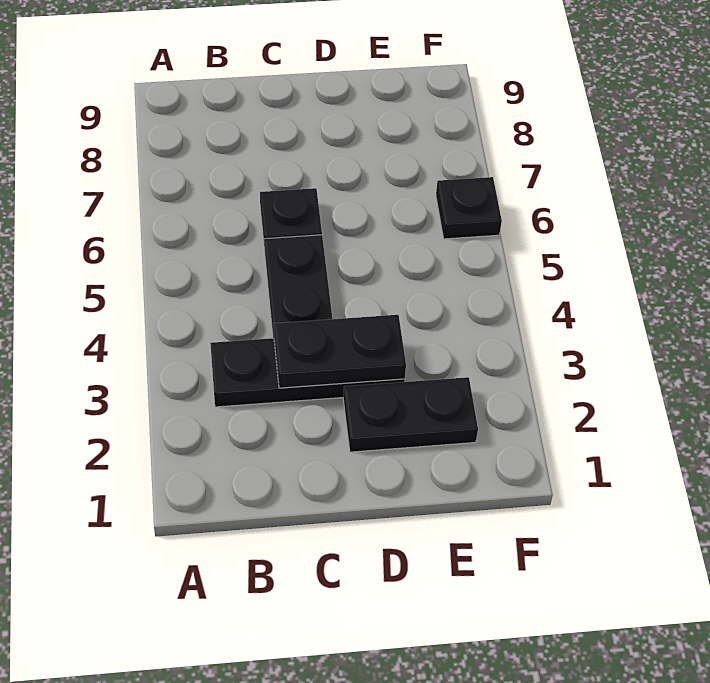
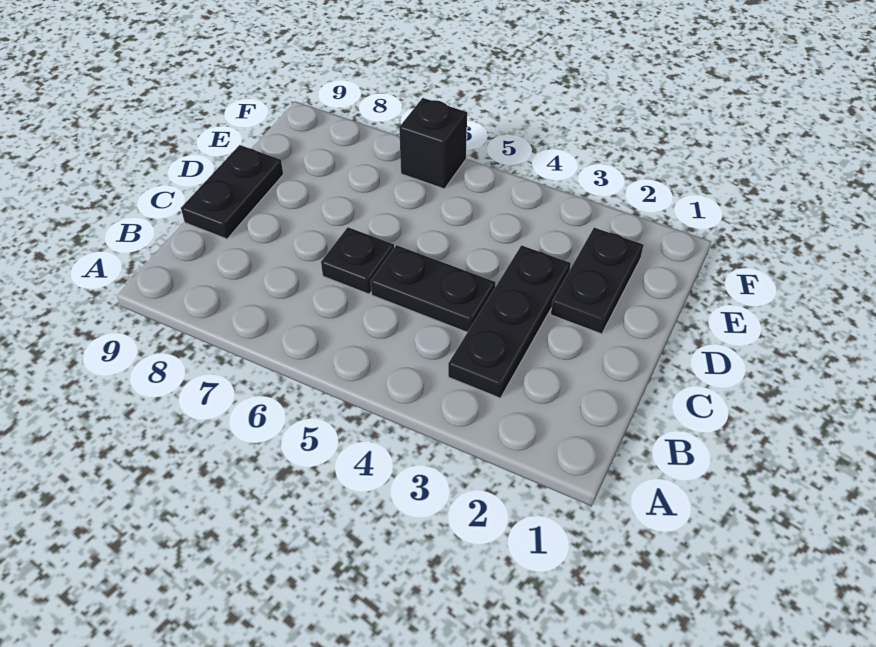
black plate C3:D3 level 2 -> black plate C9:D9 level 1
black plate F6 level 1 -> black brick F6 level 1

